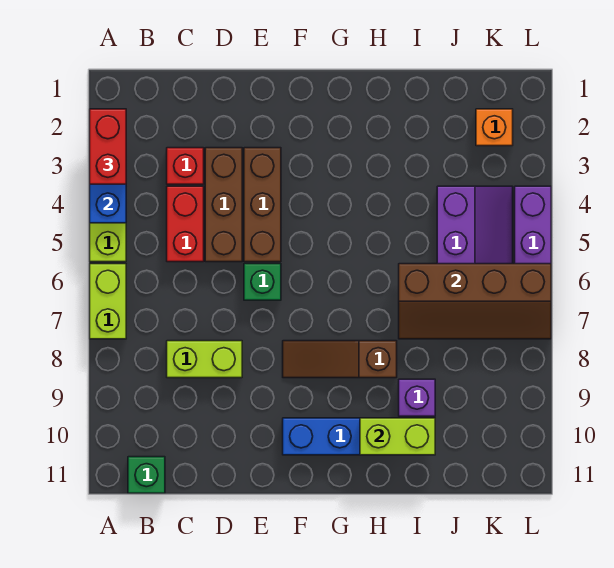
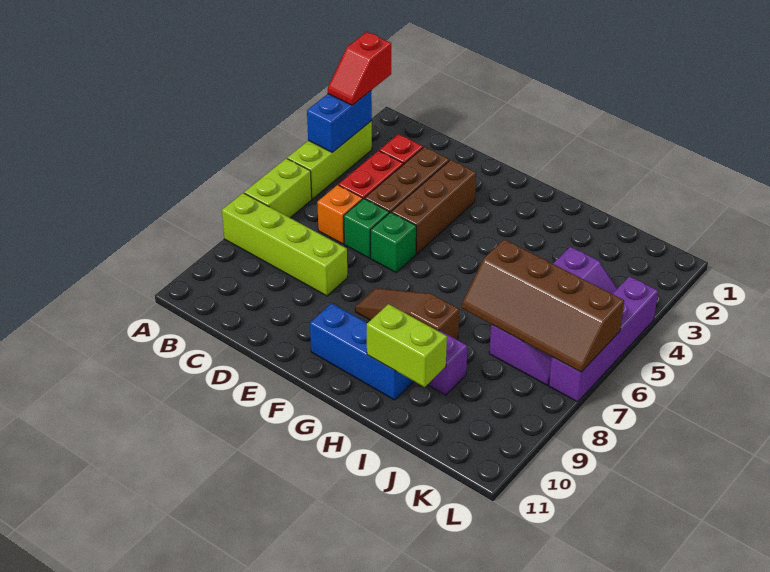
red brick A2:A3 level 3 -> red slope A2:A3 level 3 top 2
green brick B11 level 1 -> green brick D6 level 1
lime brick C8:D8 level 1 -> lime brick A8:D8 level 1
orange brick K2 level 1 -> orange brick C6 level 1

